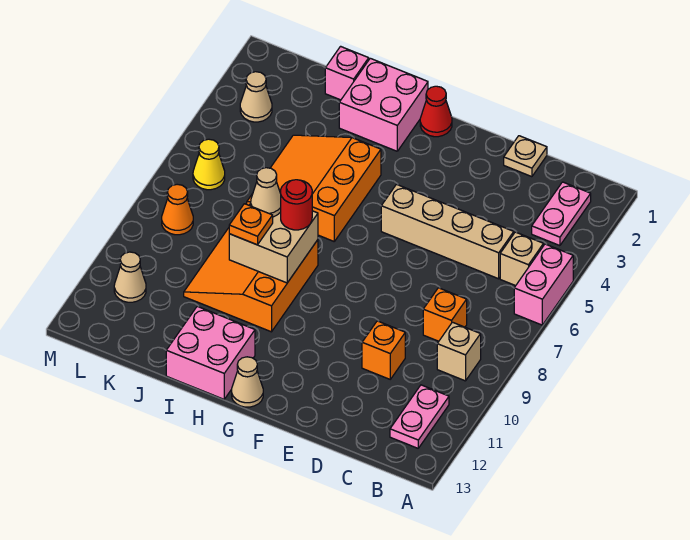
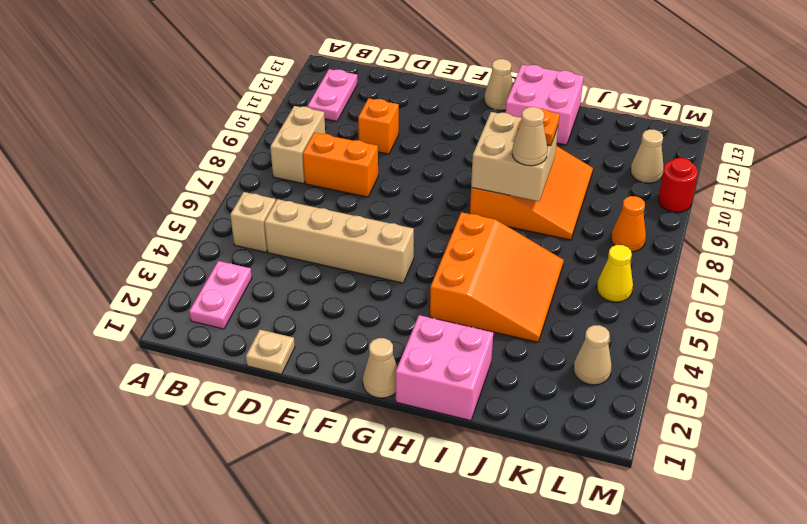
pink brick A5:A6 level 1 -> none
tan brick B9 level 1 -> tan brick B8:B9 level 1
orange brick C8 level 1 -> orange brick C8:D8 level 1
red cone G1 level 1 -> tan cone G1 level 1
red round brick H8 level 3 -> red round brick M10 level 1
pink brick J1 level 1 -> none

